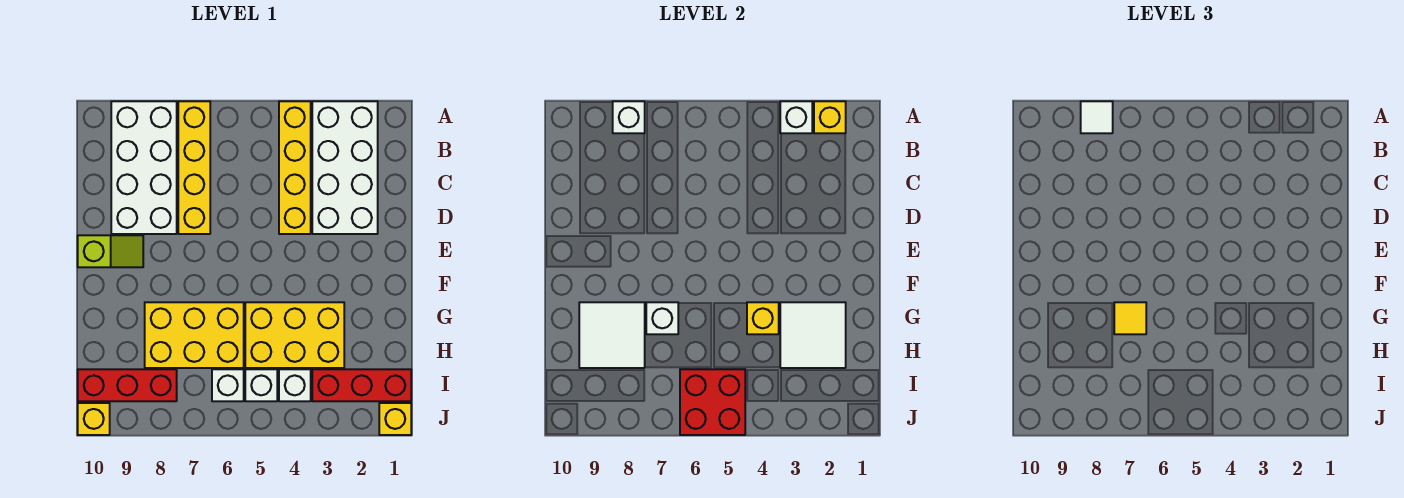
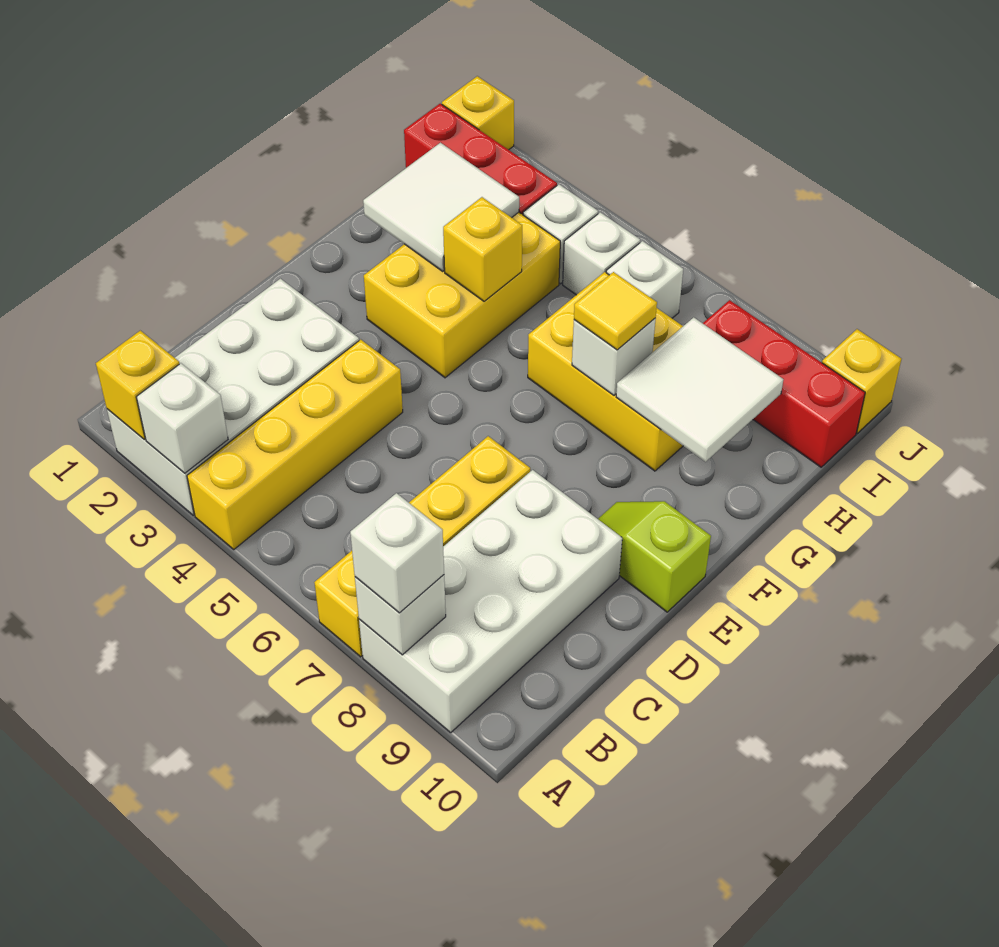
white tile A8 level 3 -> white brick A8 level 3
yellow brick G3:H5 level 1 -> yellow brick F3:H4 level 1
red brick I5:J6 level 2 -> none

